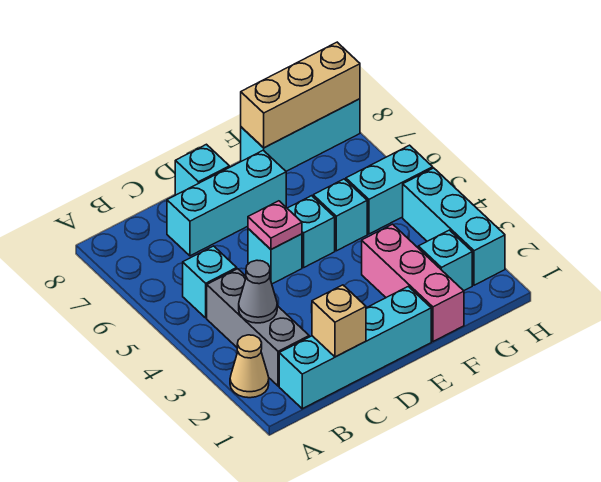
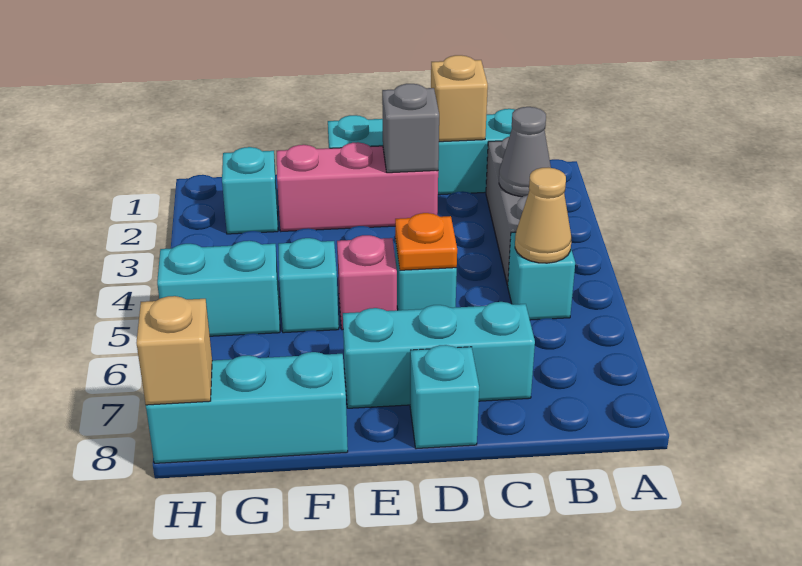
tan cone A2 level 1 -> tan cone B5 level 2
none -> grey brick D2 level 2
pink plate D5 level 2 -> orange plate D5 level 2
cyan brick E5 level 1 -> pink brick E5 level 1
pink brick F1:F3 level 1 -> pink brick D2:F2 level 1
tan brick F8:H8 level 2 -> tan brick H8 level 2
cyan brick H2:H4 level 1 -> none

